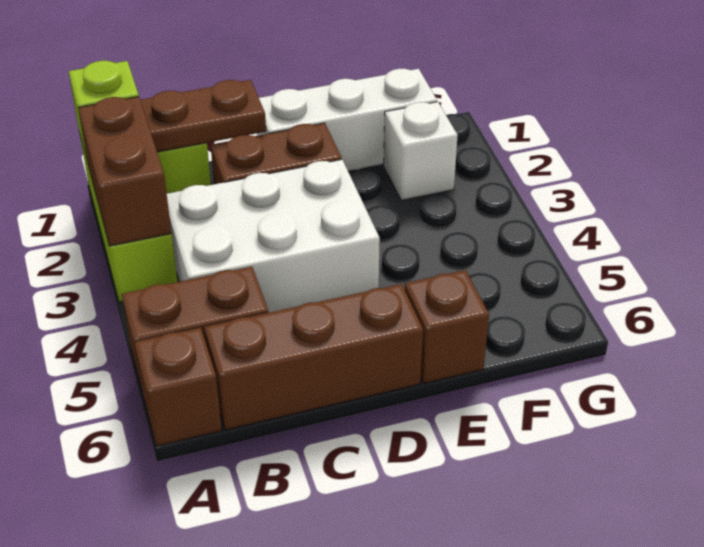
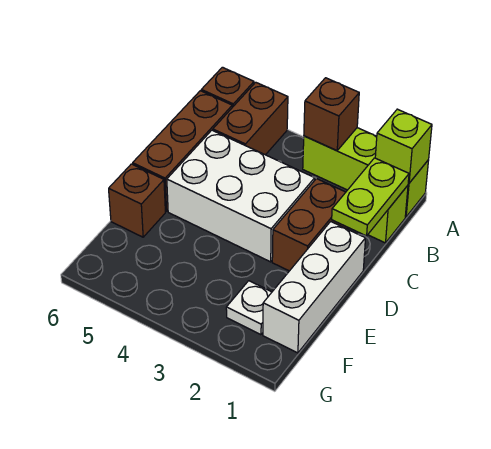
brown brick A2:A3 level 2 -> brown brick A3 level 2
brown plate B1:C1 level 2 -> lime plate B1:C1 level 2
white brick B3:D4 level 1 -> white brick C3:D5 level 1
white brick F2 level 1 -> white plate F2 level 1

